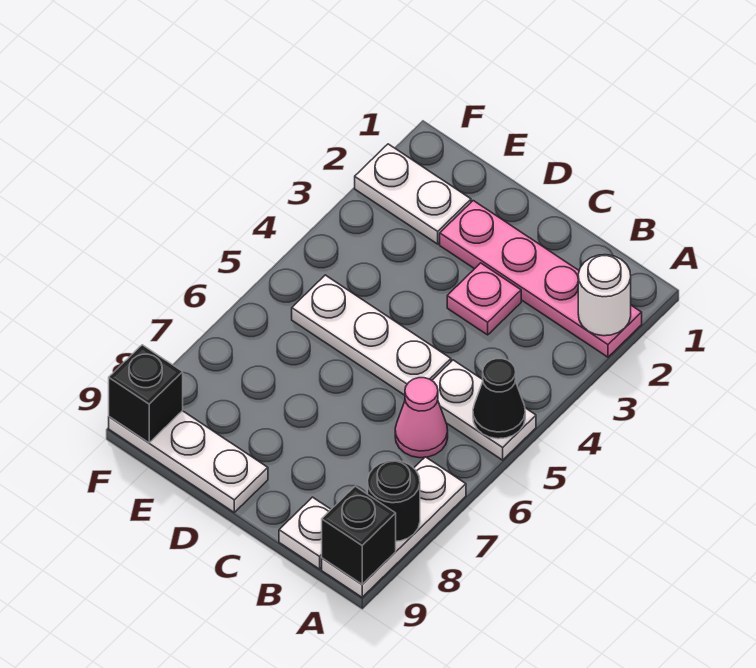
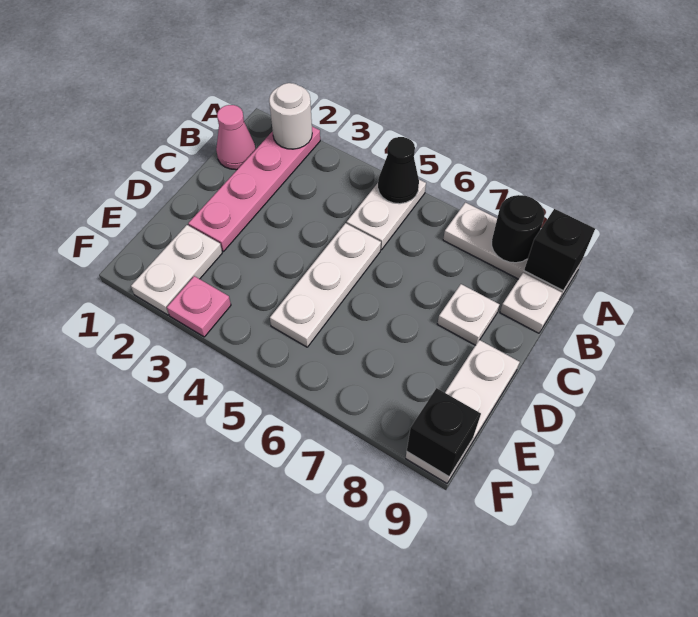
pink cone B6 level 1 -> pink cone B1 level 1
pink plate C3 level 1 -> pink plate F3 level 1
none -> white plate C8 level 1

